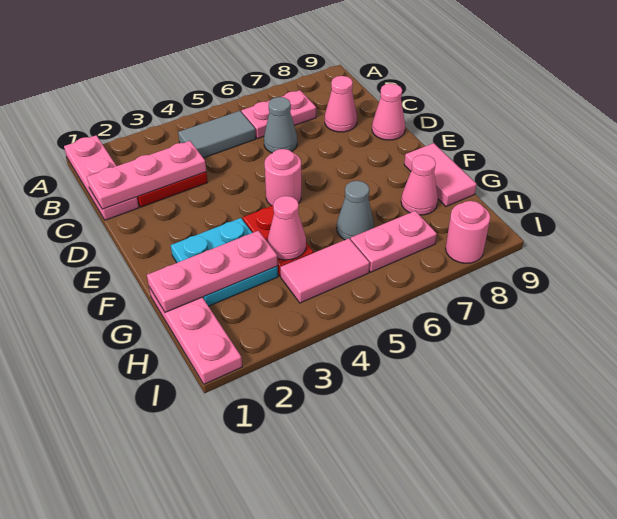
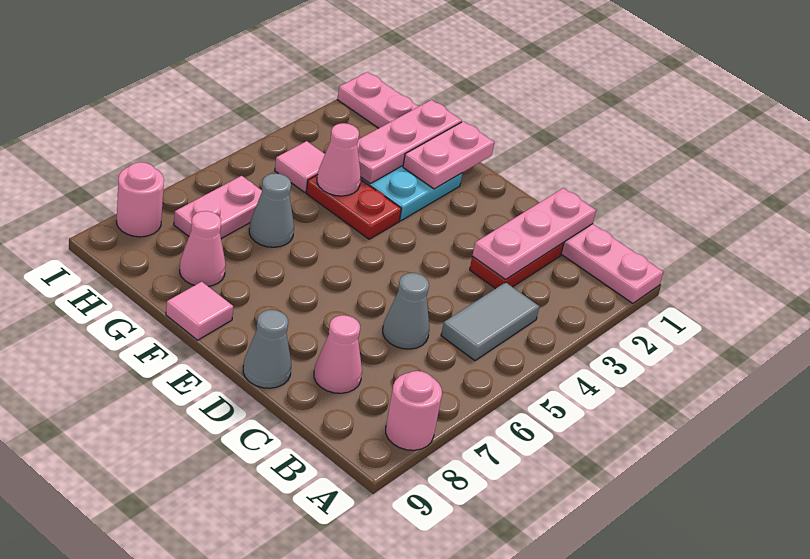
pink plate B6:B7 level 1 -> pink plate F1:F2 level 2
pink cone D9 level 1 -> grey cone D9 level 1
pink round brick E5 level 1 -> pink round brick A8 level 1
pink tile F9:G9 level 1 -> pink tile F9 level 1
pink tile H4:H5 level 1 -> pink tile H4 level 1

